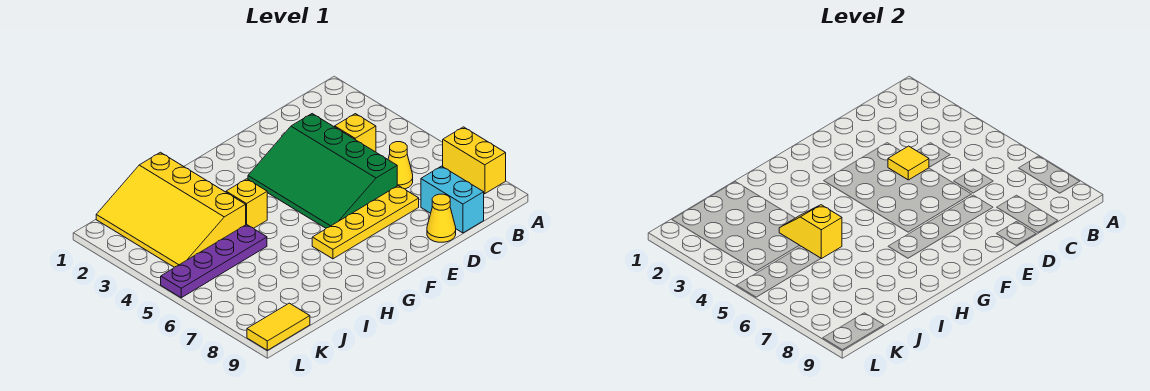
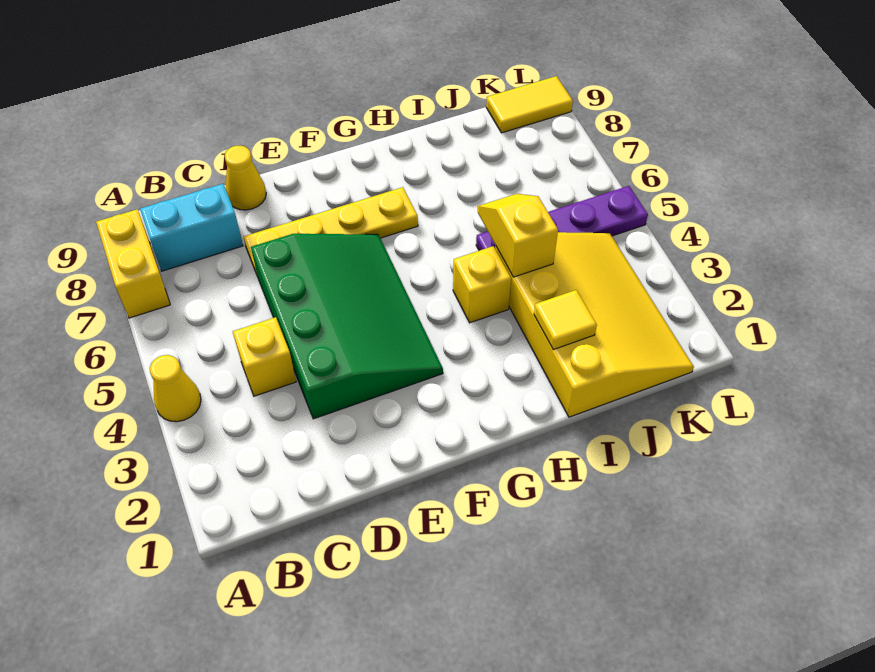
yellow cone C6 level 1 -> yellow cone A4 level 1
cyan brick C8:C9 level 1 -> cyan brick B8:C8 level 1
yellow tile D4 level 2 -> yellow tile I2 level 2
yellow slope I4:I5 level 2 top 5 -> yellow slope I4:I5 level 2 top 4

